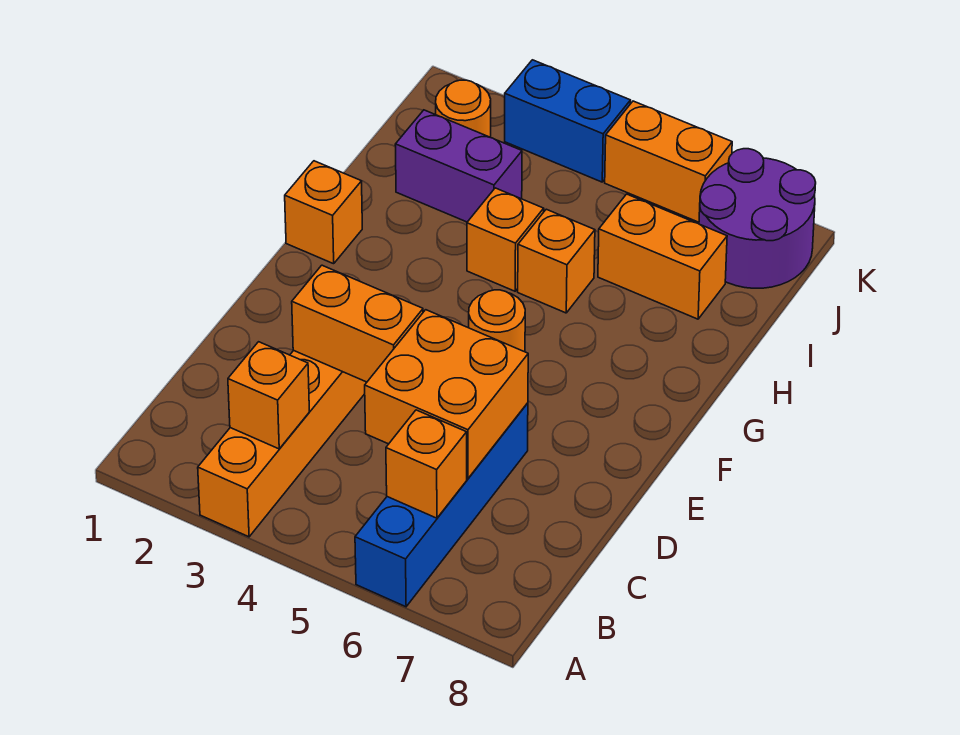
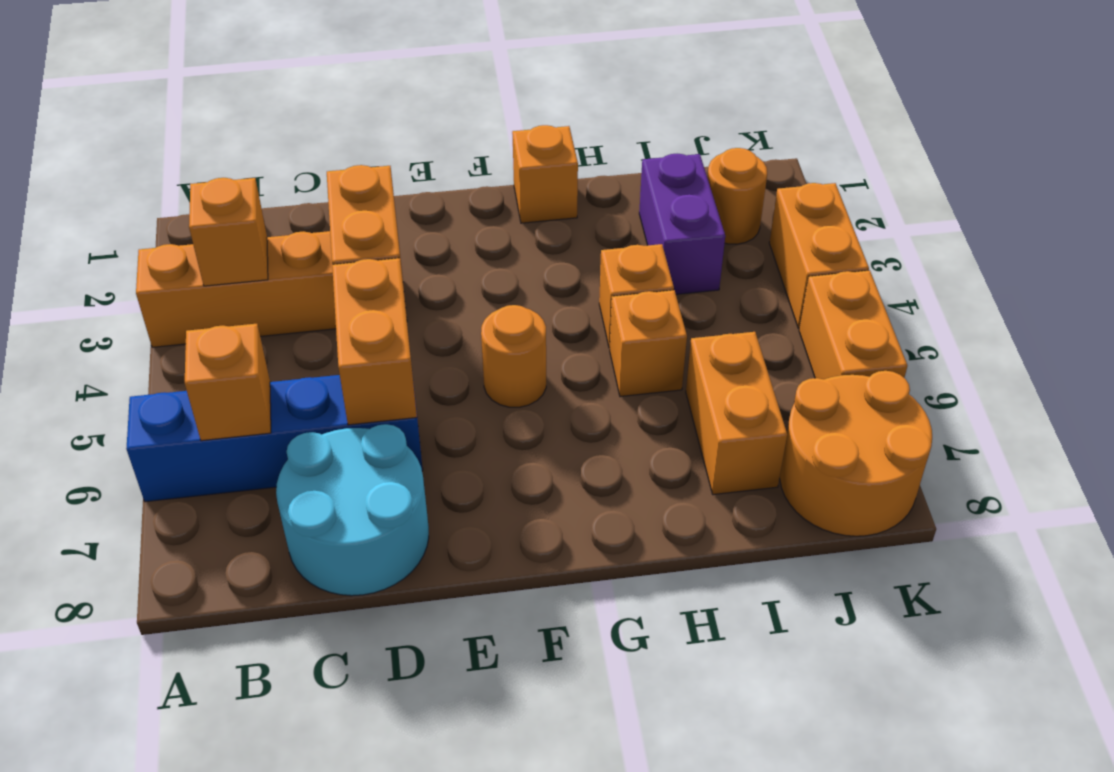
orange brick C5:D6 level 2 -> orange brick D5:D6 level 2
none -> cyan round brick C7:D8 level 1
purple round brick J7:K8 level 1 -> orange round brick J7:K8 level 1
blue brick K3:K4 level 1 -> orange brick K3:K4 level 1

